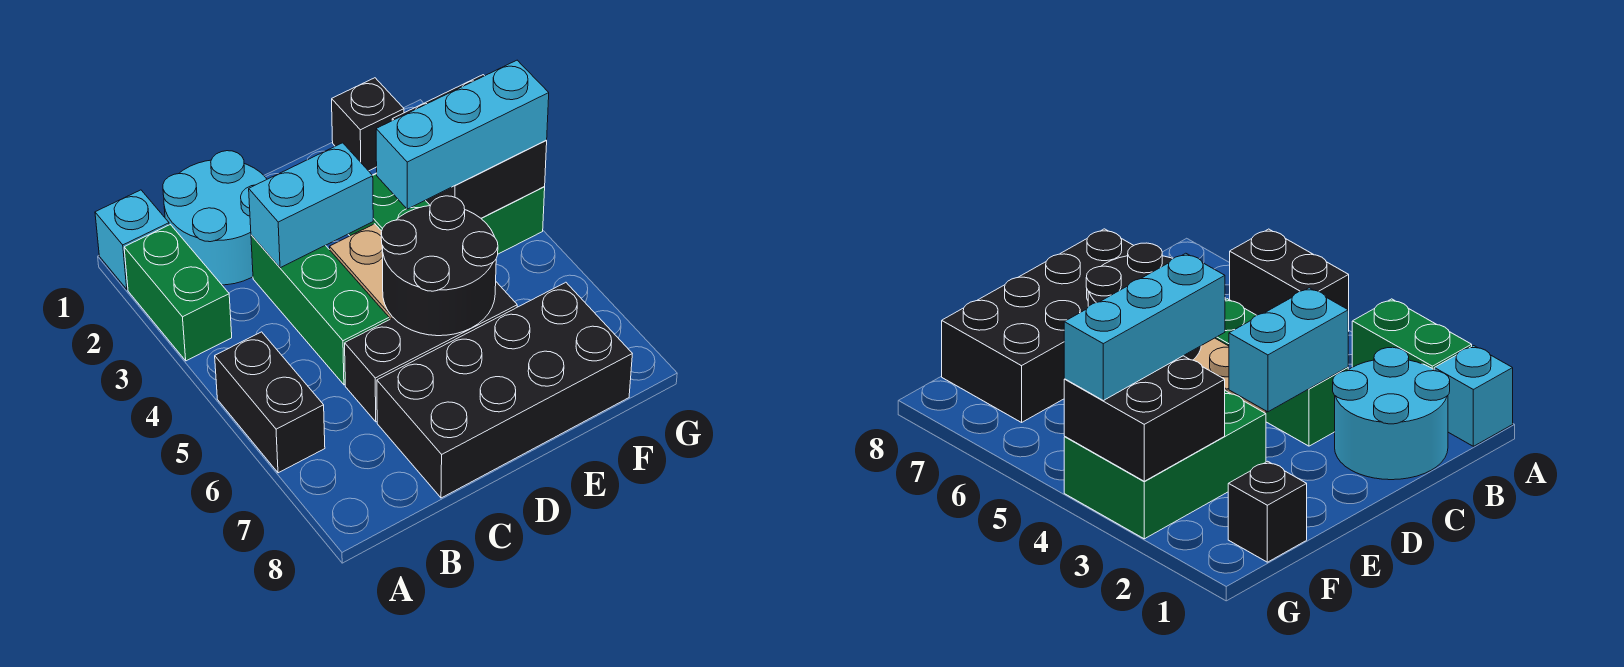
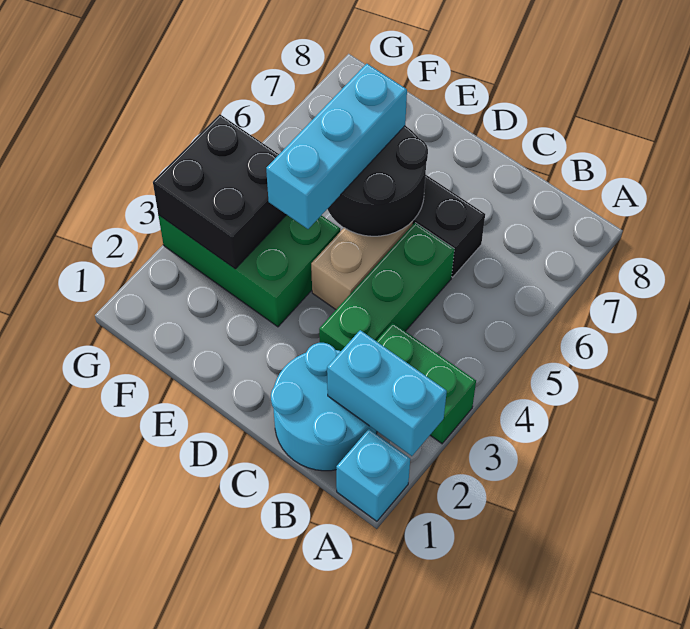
green brick A2:A3 level 1 -> green brick A3:B3 level 1
black brick A5:A6 level 1 -> none
cyan brick C3:D3 level 2 -> cyan brick A2:B2 level 2
black brick C7:F8 level 1 -> none
cyan brick E4:G4 level 3 -> cyan brick E4:E6 level 3
black brick F1 level 1 -> none

